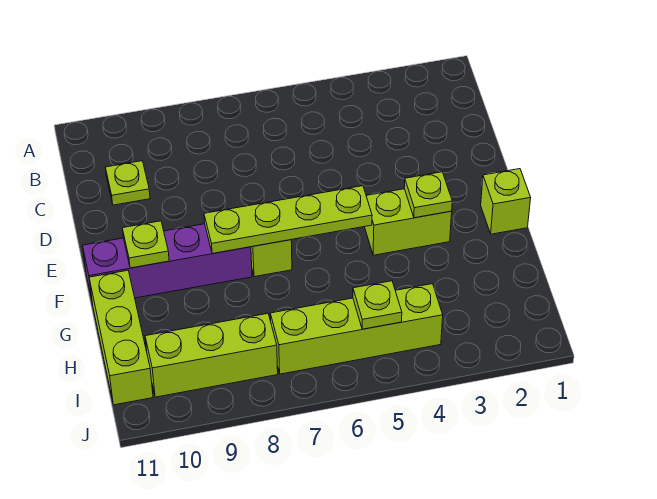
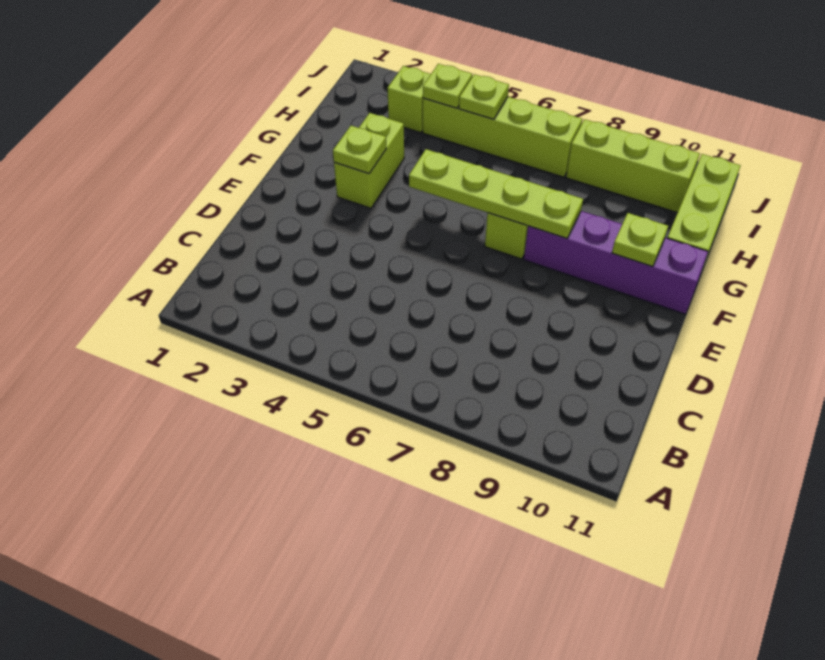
lime plate C10 level 1 -> lime plate I4 level 2
lime brick F1 level 1 -> lime brick I3 level 1
lime brick F3:F4 level 1 -> lime brick F3:G3 level 1

